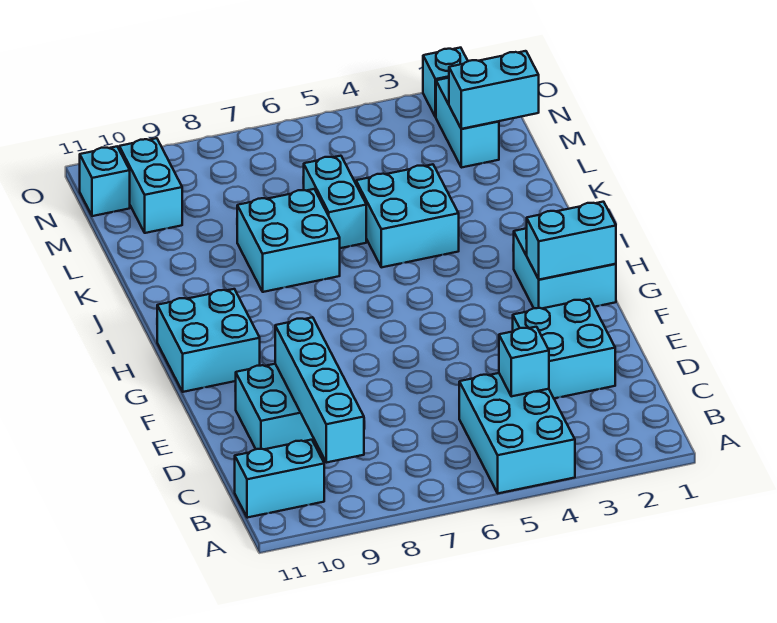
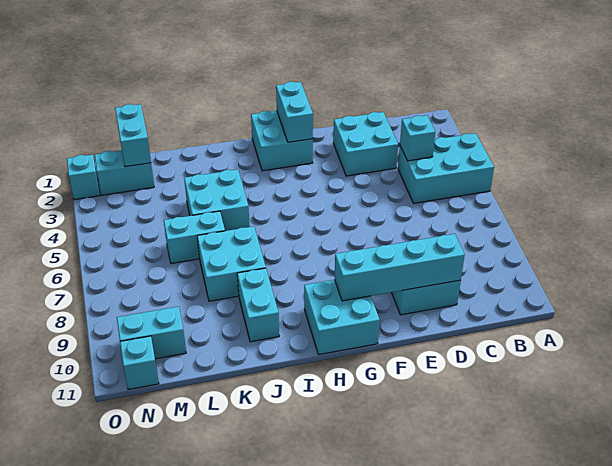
cyan brick B9:E9 level 2 -> cyan brick D10:G10 level 2
cyan brick B10:B11 level 1 -> cyan brick J9:J10 level 1

